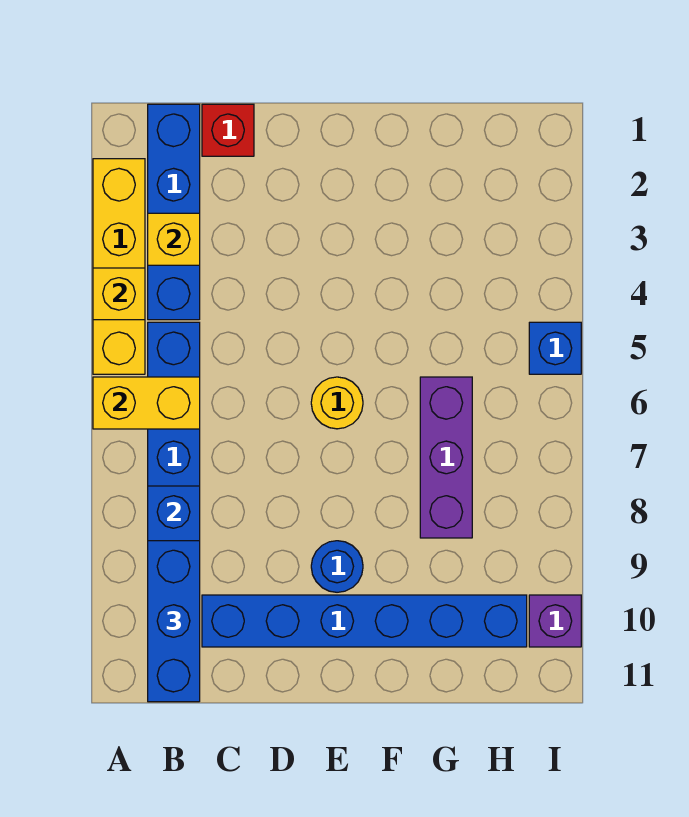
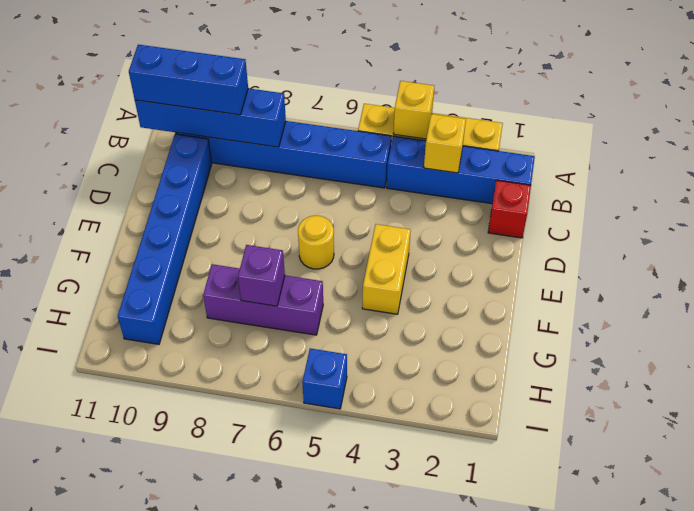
yellow brick A6:B6 level 2 -> yellow brick E4:F4 level 1
blue round brick E9 level 1 -> none
purple brick I10 level 1 -> purple brick G7 level 2

